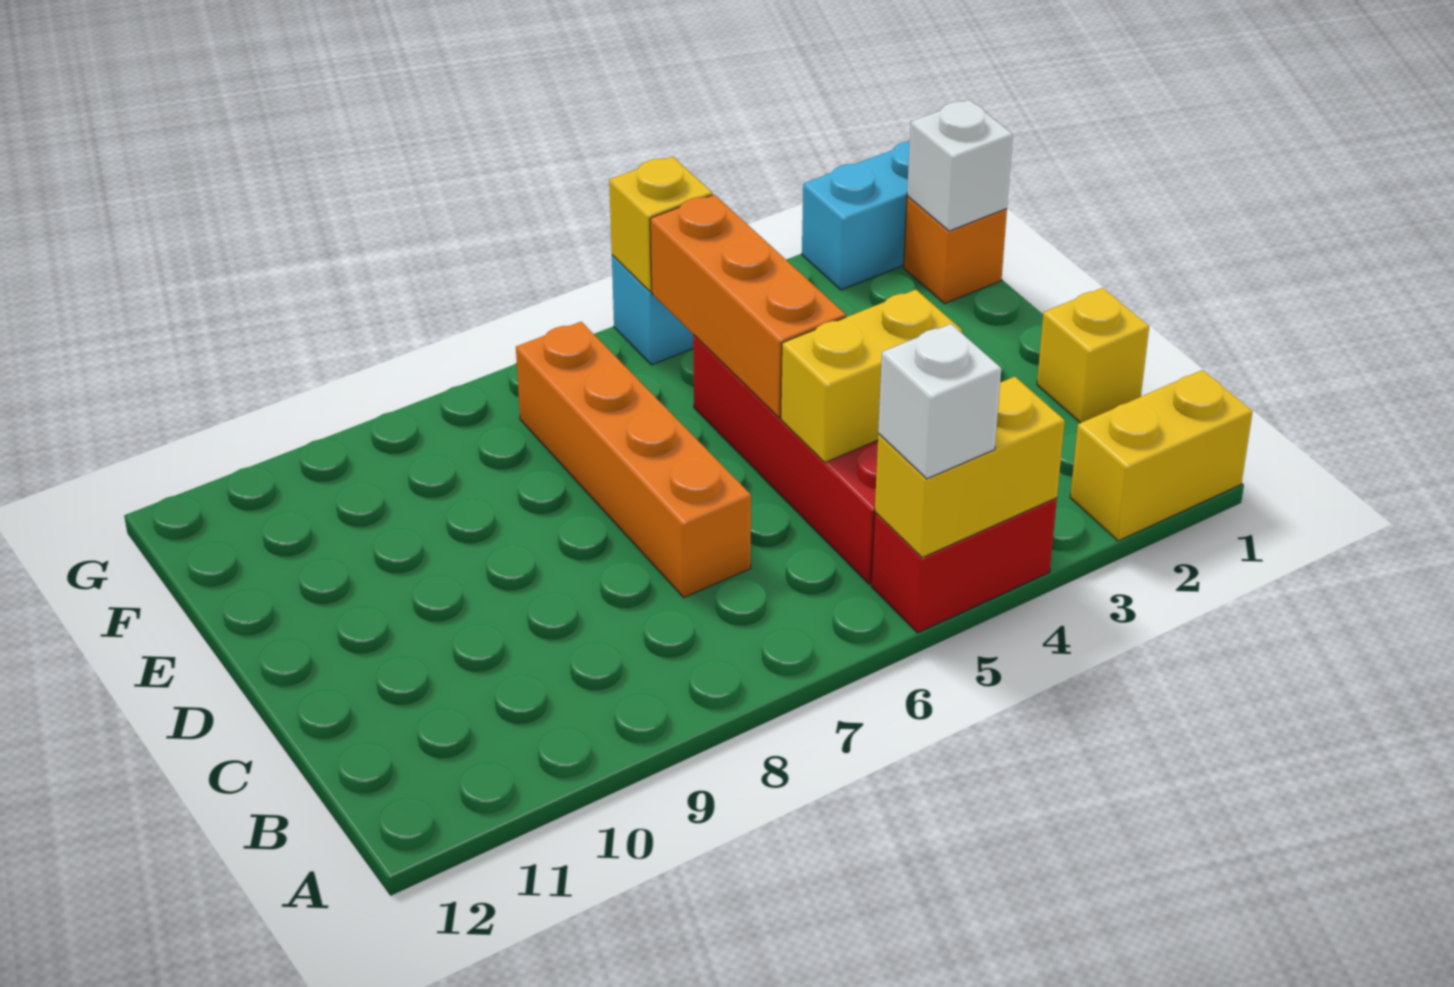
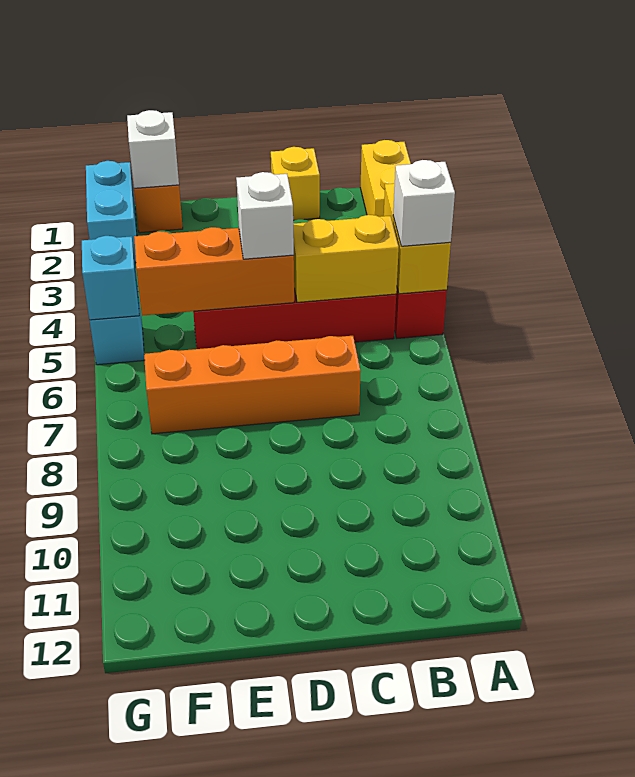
yellow brick C4:C5 level 2 -> yellow brick B5:C5 level 2
none -> white brick D5 level 3
yellow brick G5 level 2 -> cyan brick G5 level 2

